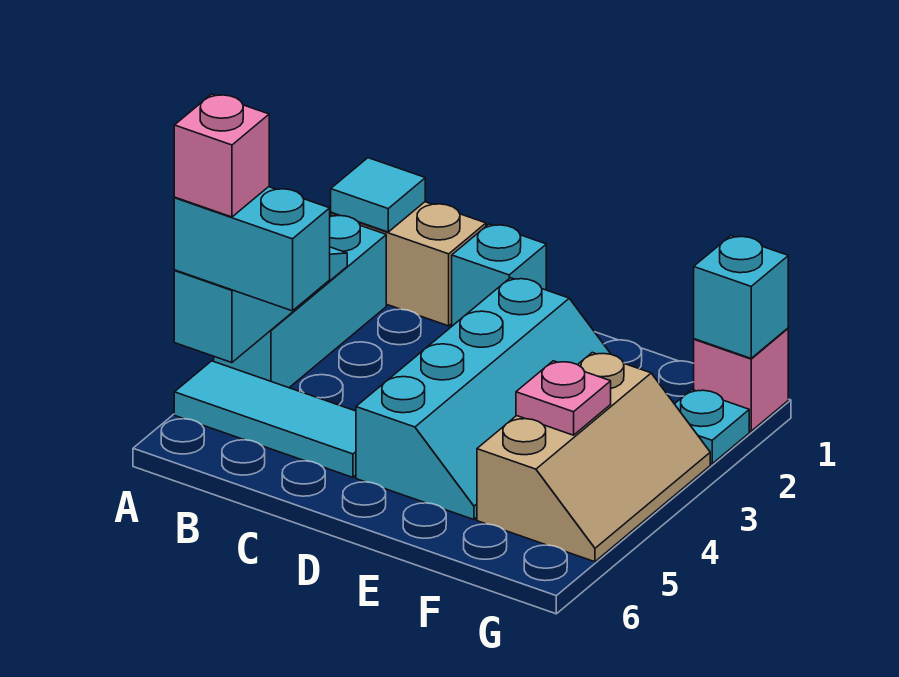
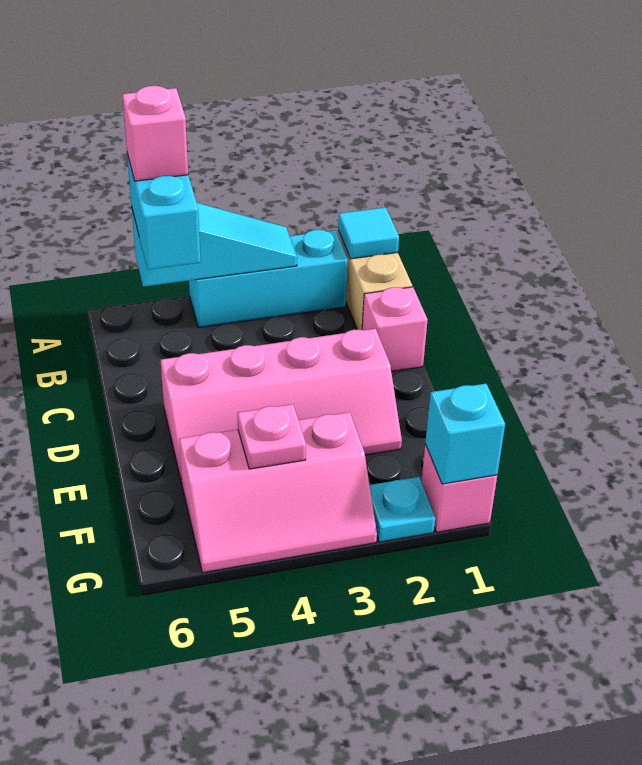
cyan tile A5:C5 level 1 -> none
cyan brick C1 level 1 -> pink brick C1 level 1
cyan slope D2:E5 level 1 top D -> pink slope D2:E5 level 1 top D
tan slope F3:G5 level 1 top F -> pink slope F3:G5 level 1 top F

